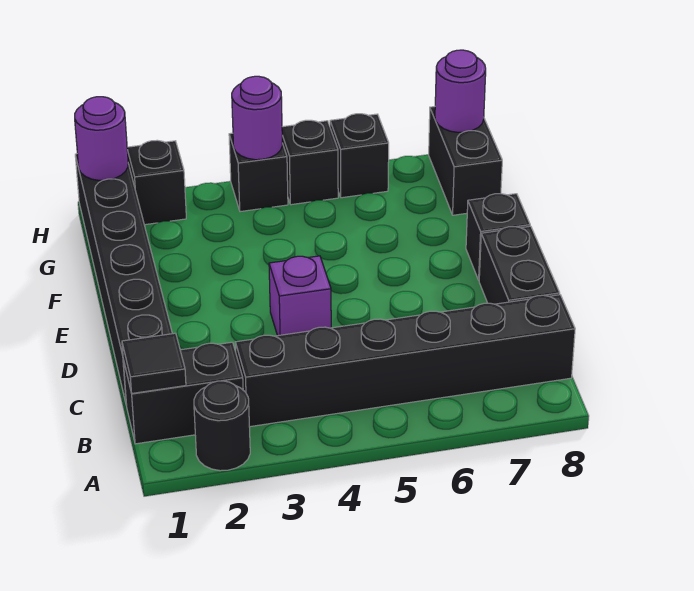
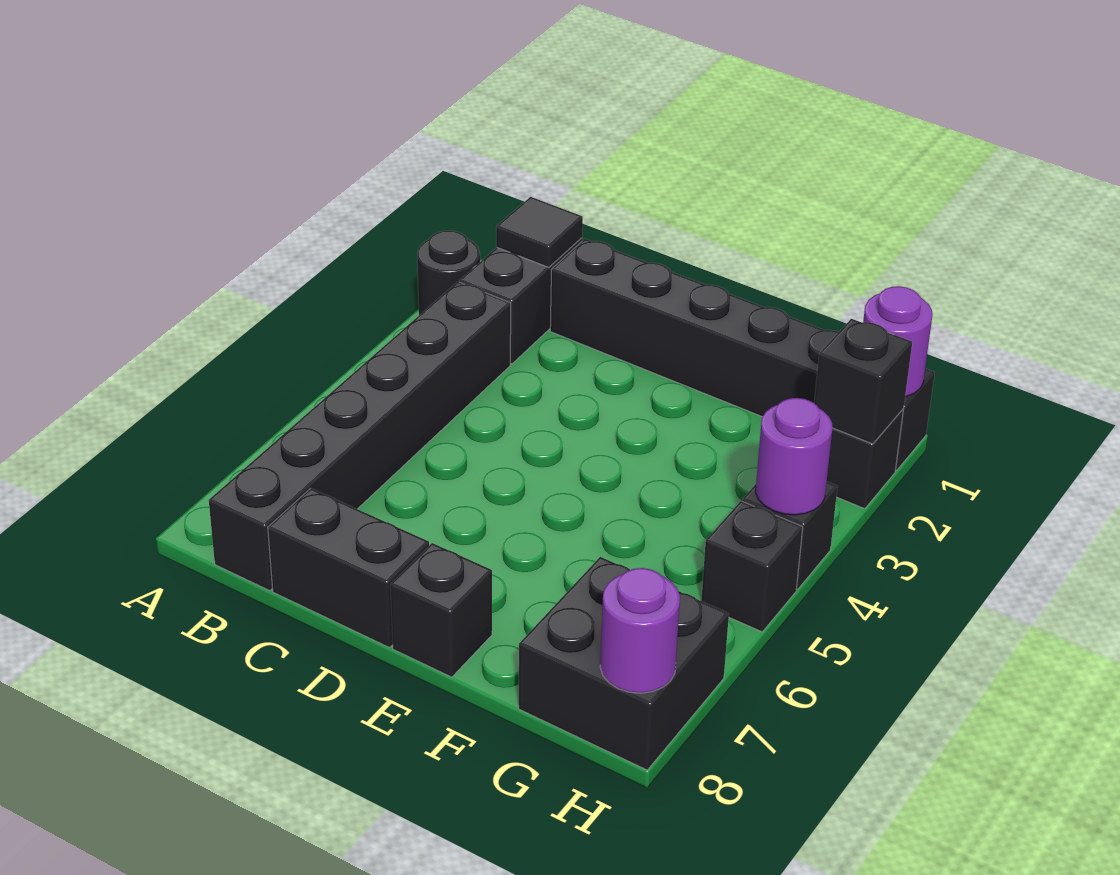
purple brick D4 level 1 -> none
black brick G8:H8 level 1 -> black brick G7:H8 level 1
black brick H6 level 1 -> black brick H2 level 2

